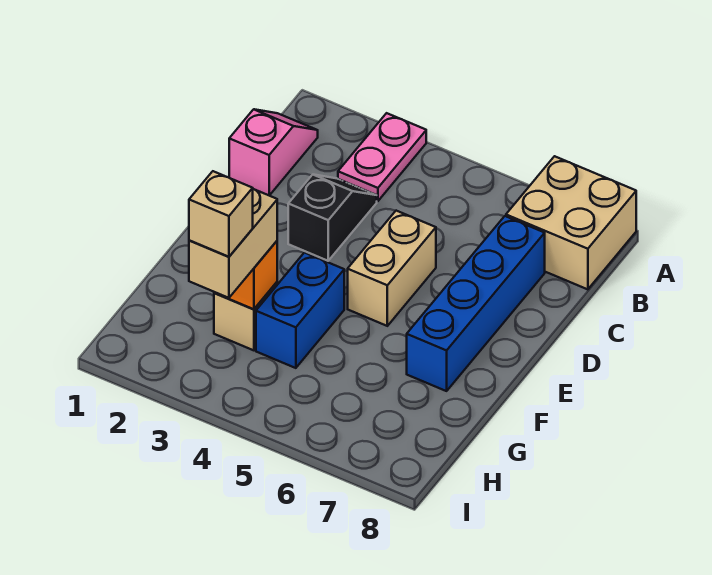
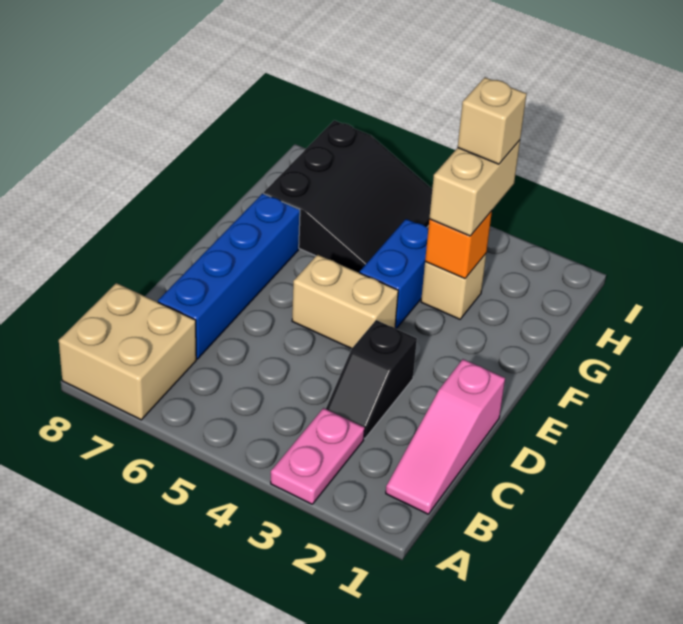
pink slope B1:C1 level 1 top C -> pink slope B1:D1 level 1 top D
tan brick D5:E5 level 1 -> tan brick E4:E5 level 1
none -> black slope G5:I7 level 1 top 7

